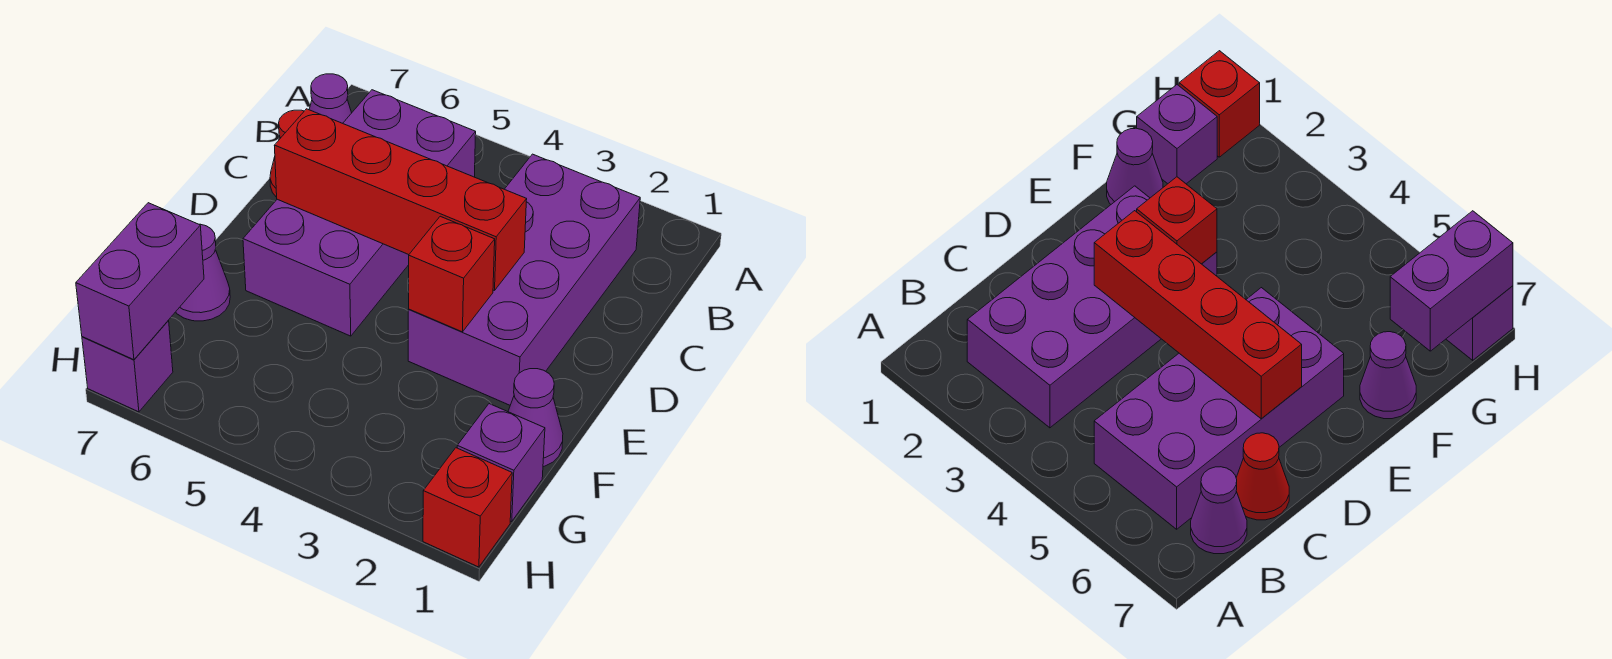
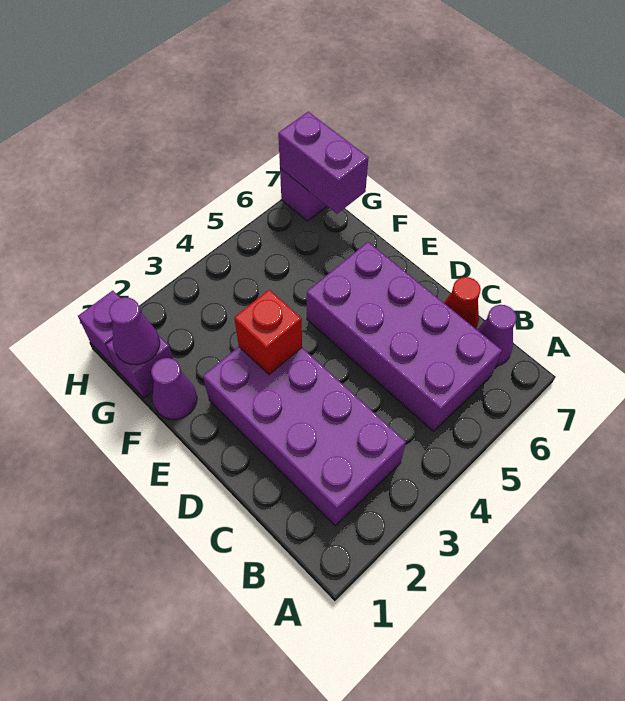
red brick D3:D6 level 2 -> none
purple cone F7 level 1 -> purple cone G1 level 2
red brick H1 level 1 -> purple brick H1 level 1

